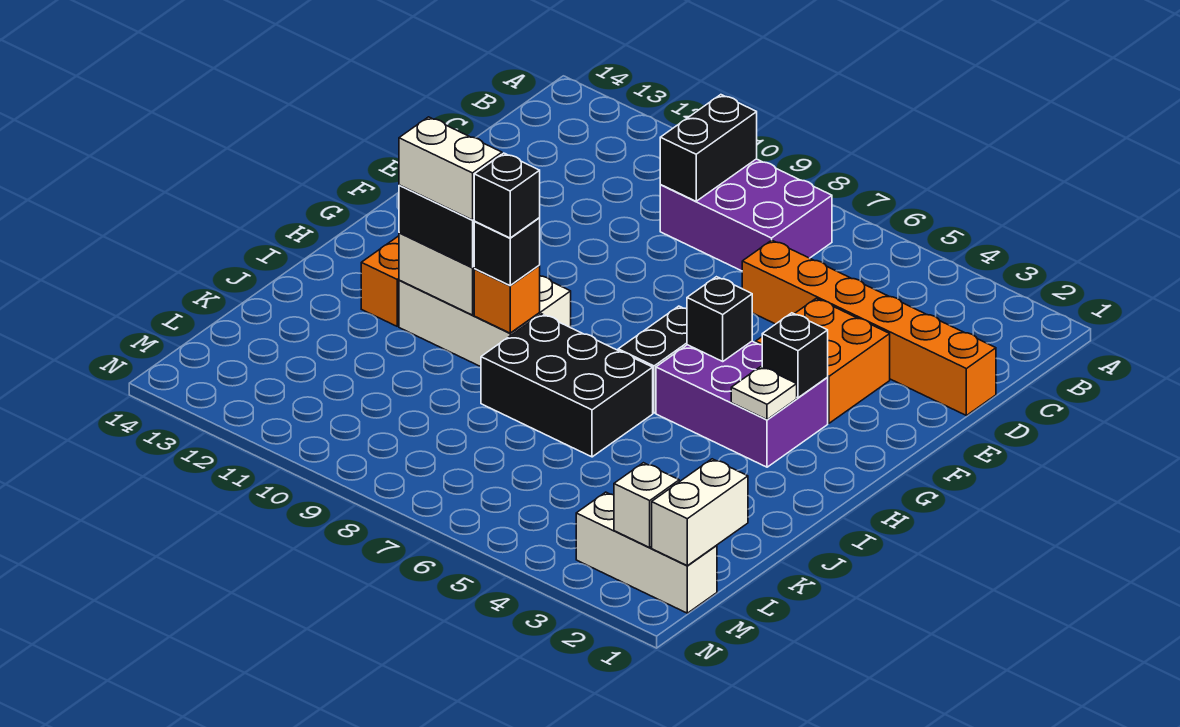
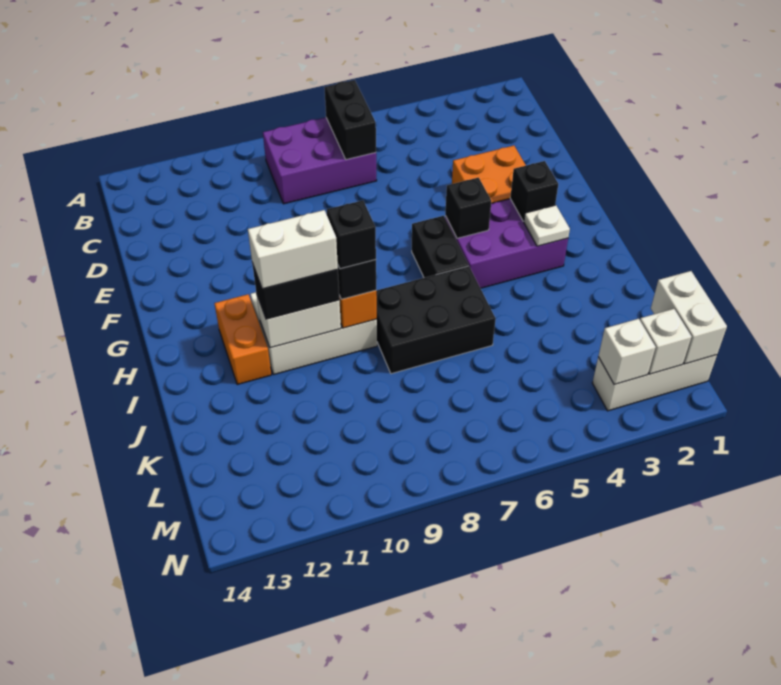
black brick B9:C9 level 2 -> black brick B7:C7 level 2
orange brick D1:D6 level 1 -> none
none -> white brick M3 level 2

